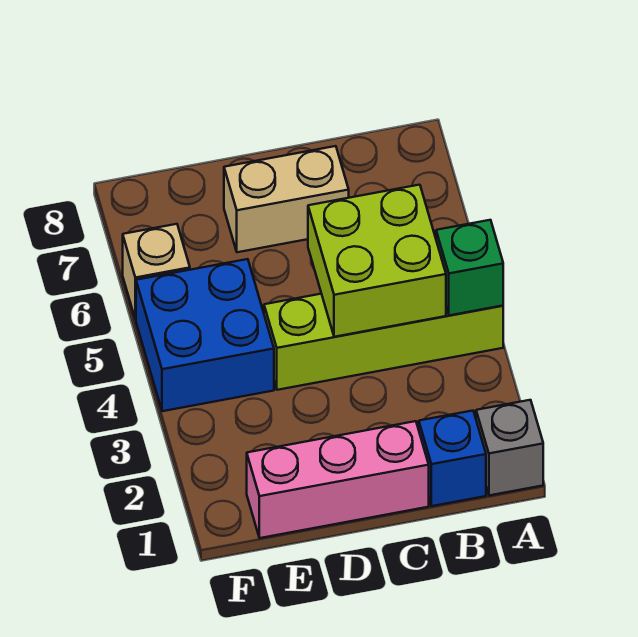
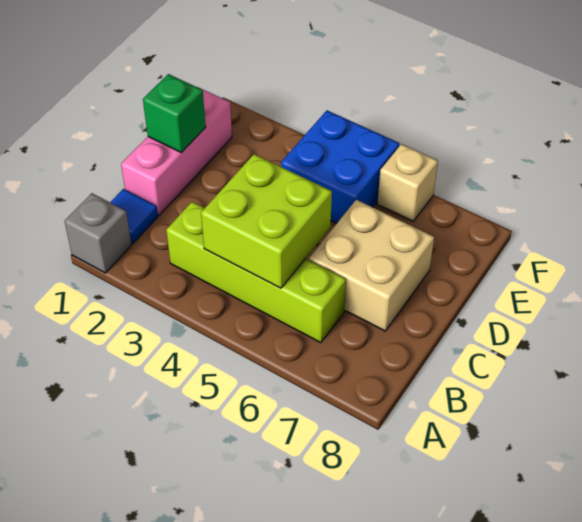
lime brick A4:D4 level 1 -> lime brick B3:B6 level 1
green brick A4 level 2 -> green brick D1 level 2
blue brick B1 level 1 -> blue tile B1 level 1
tan brick C7:D7 level 1 -> tan brick C6:D7 level 1

